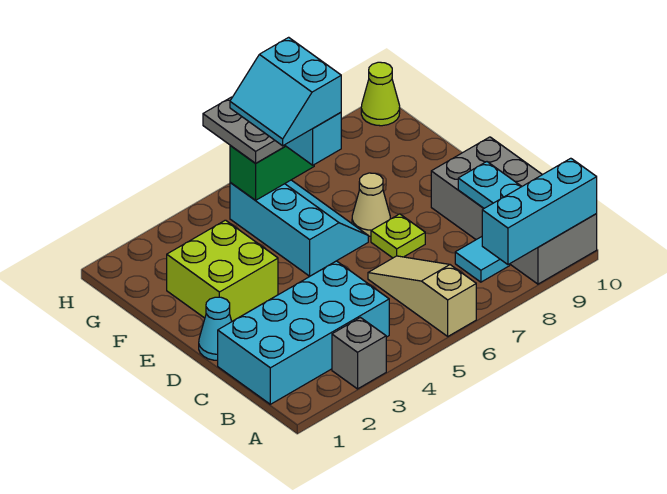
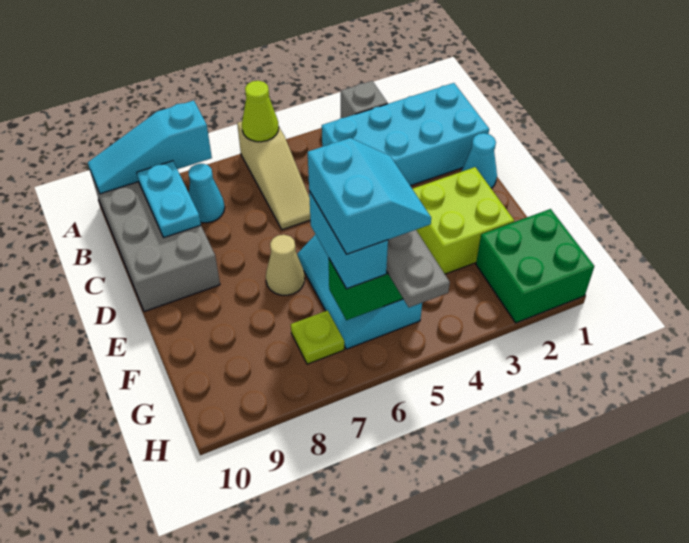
cyan brick A8:A10 level 2 -> cyan slope A8:A10 level 2 top 8
cyan tile B8 level 1 -> cyan cone B8 level 1
lime plate D7 level 1 -> lime plate G7 level 1
none -> green brick G1:H2 level 1
lime cone H10 level 1 -> lime cone A6 level 2

